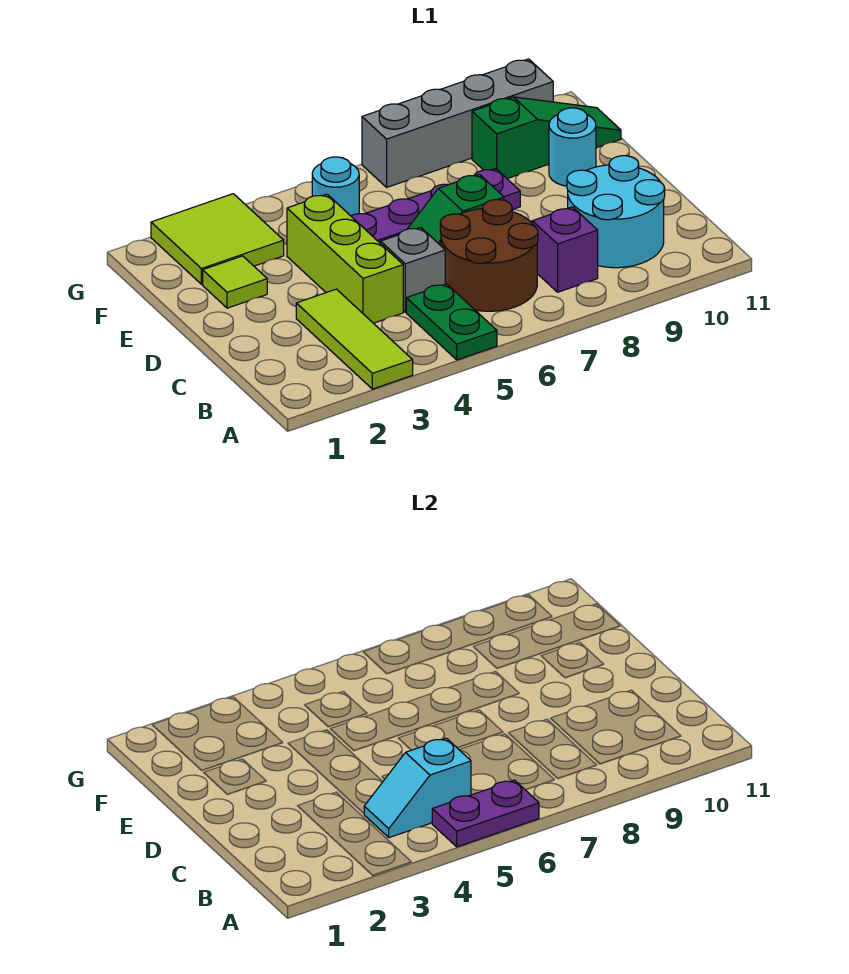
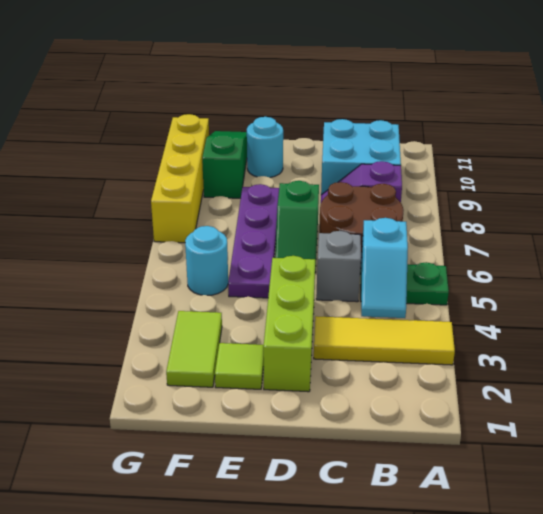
lime tile A3:C3 level 1 -> yellow tile A3:C3 level 1
purple plate A5:A6 level 2 -> none
cyan round brick B9:C10 level 1 -> cyan brick B9:C10 level 1
lime brick C4:E4 level 1 -> lime brick D2:D4 level 1
lime tile F2:G3 level 1 -> lime tile F2:F3 level 1
grey brick G7:G10 level 1 -> yellow brick G7:G10 level 1

